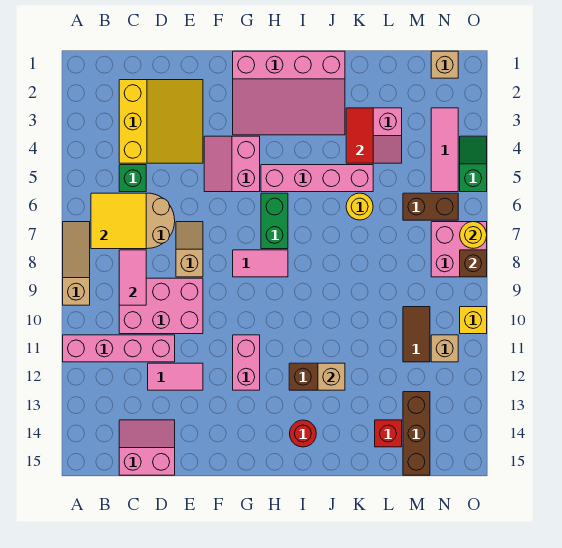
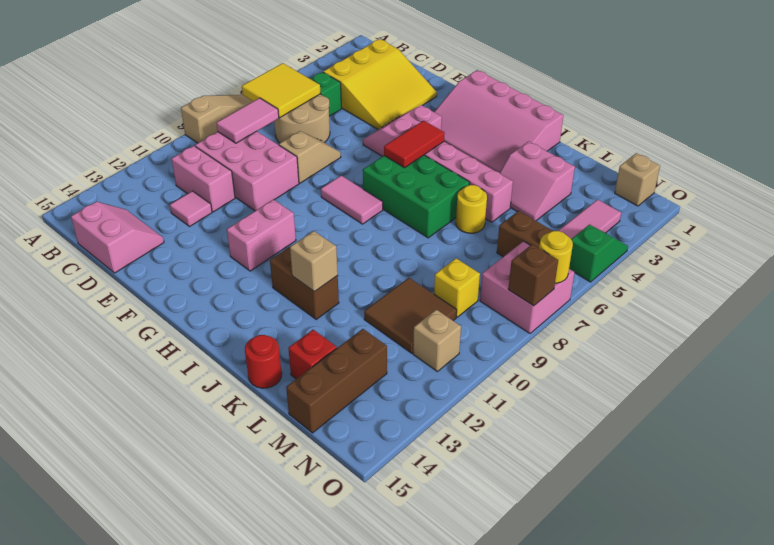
pink brick A11:D11 level 1 -> pink brick C11:D11 level 1
pink tile D12:E12 level 1 -> pink tile D12 level 1
green brick H6:H7 level 1 -> green brick H6:J7 level 1
red round brick I14 level 1 -> red round brick K15 level 1
red tile K3:K4 level 2 -> red tile H5:H6 level 2
brown tile M10:M11 level 1 -> brown tile L10:M11 level 1
yellow brick O10 level 1 -> yellow brick M9 level 1

